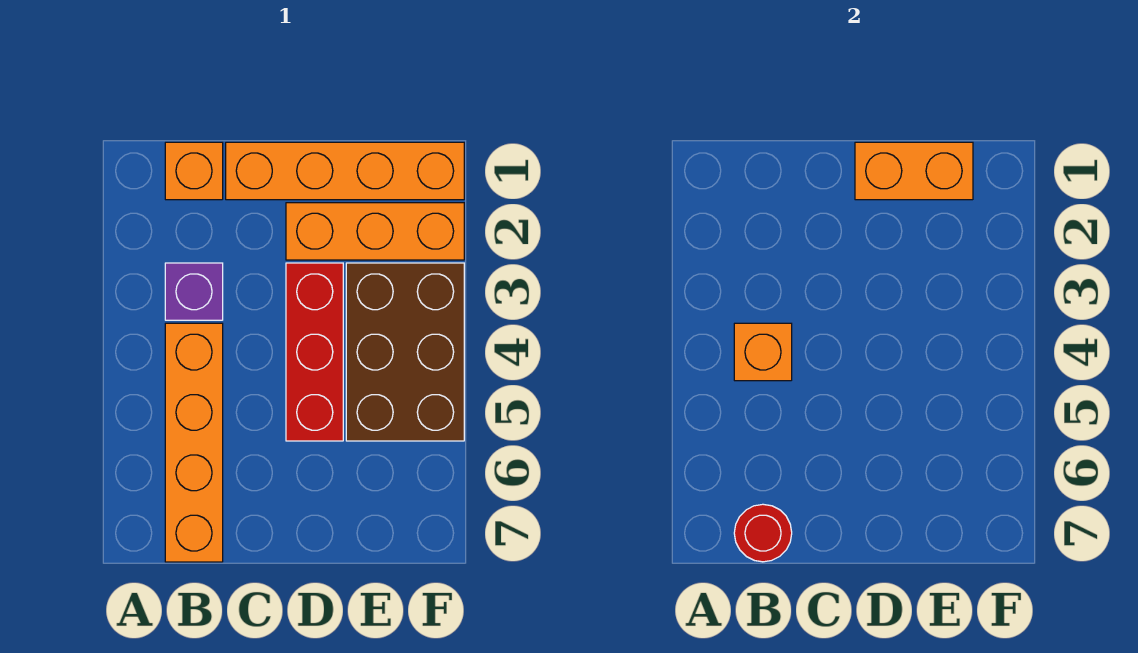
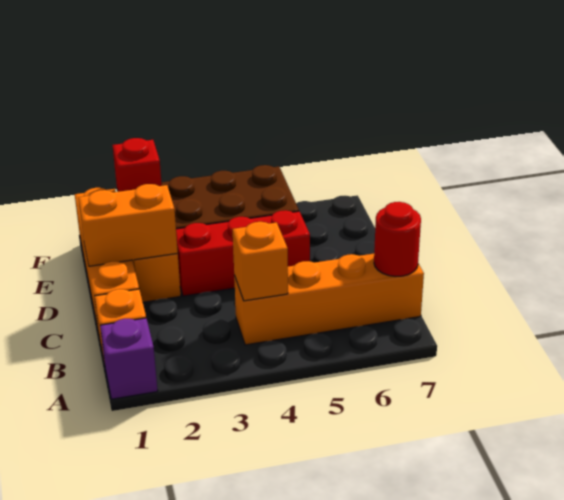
purple brick B3 level 1 -> purple brick A1 level 1
orange brick D1:E1 level 2 -> orange brick D1:D2 level 2
none -> red brick F2 level 2

